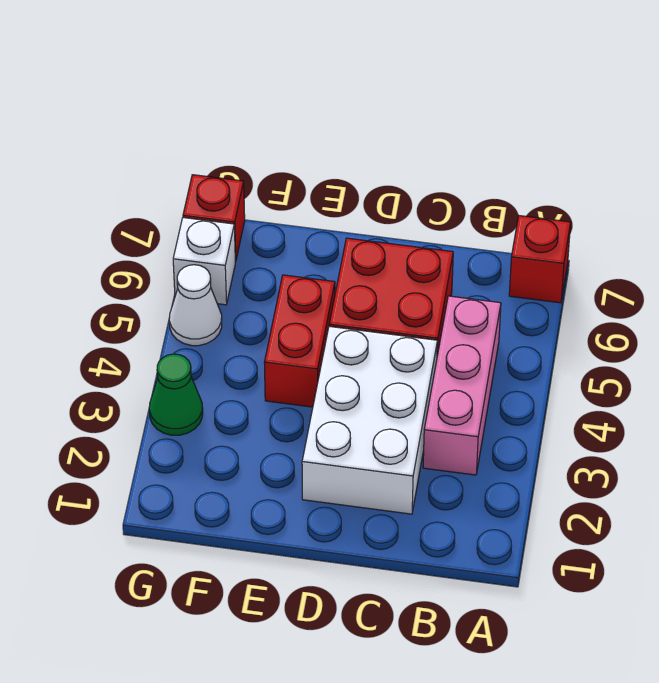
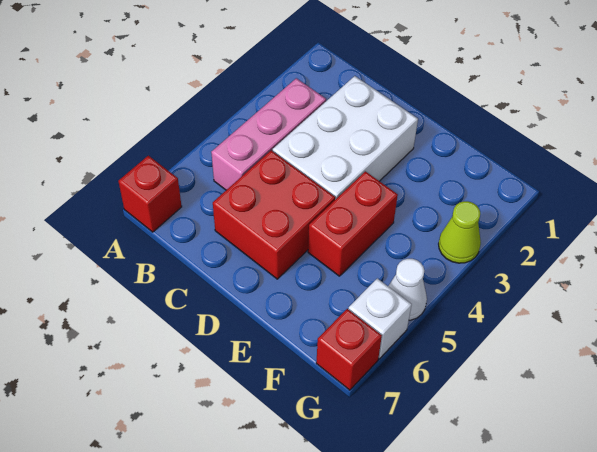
green cone G3 level 1 -> lime cone G3 level 1

